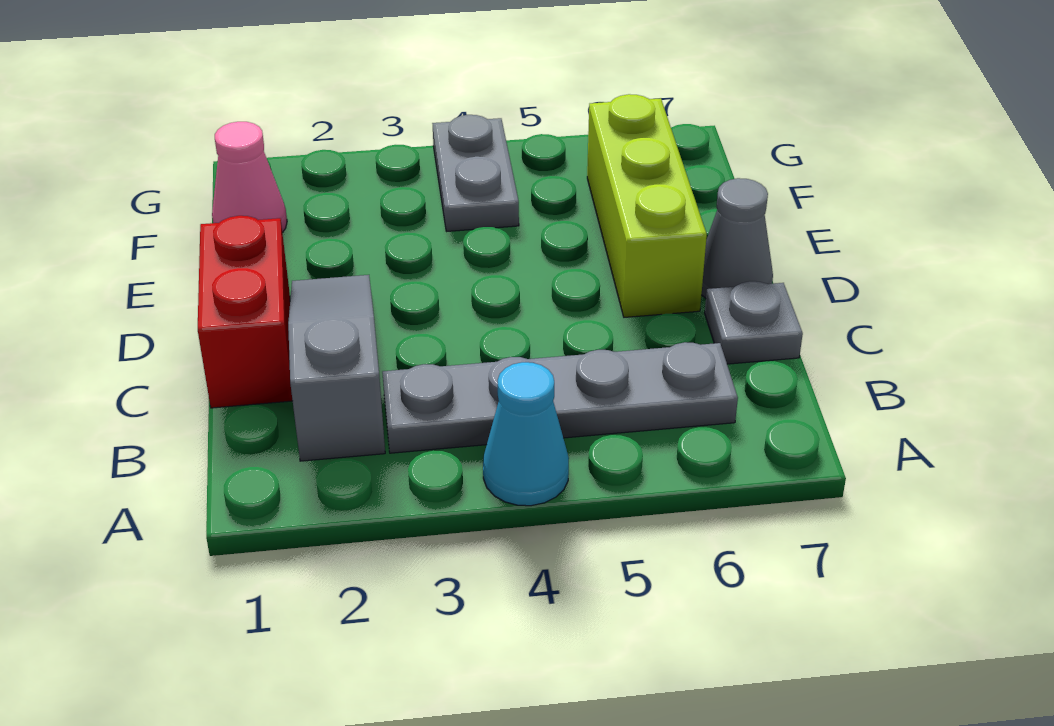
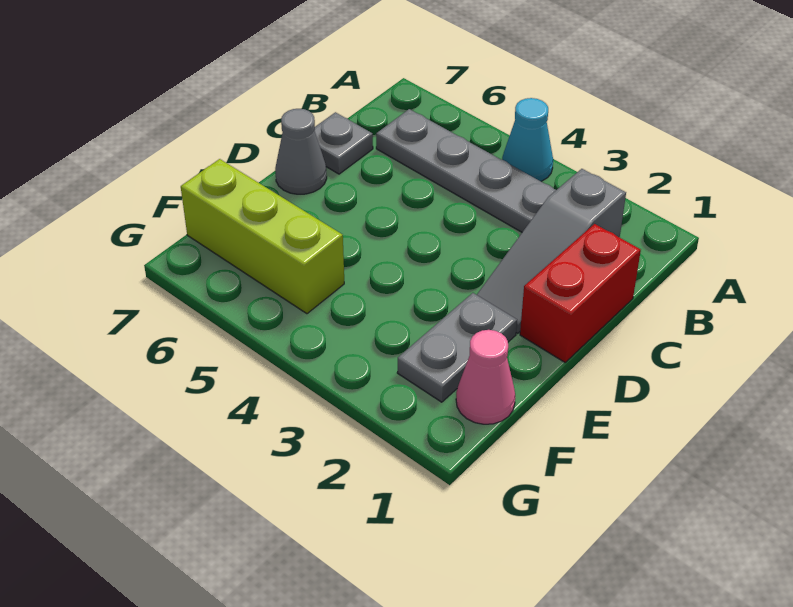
lime brick D6:F6 level 1 -> lime brick F5:F7 level 1
grey plate F4:G4 level 1 -> grey plate E2:F2 level 1

